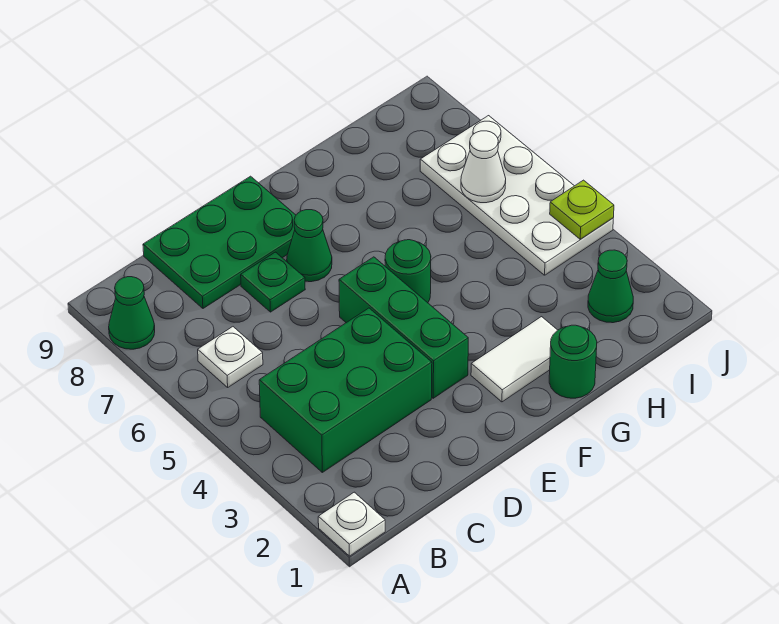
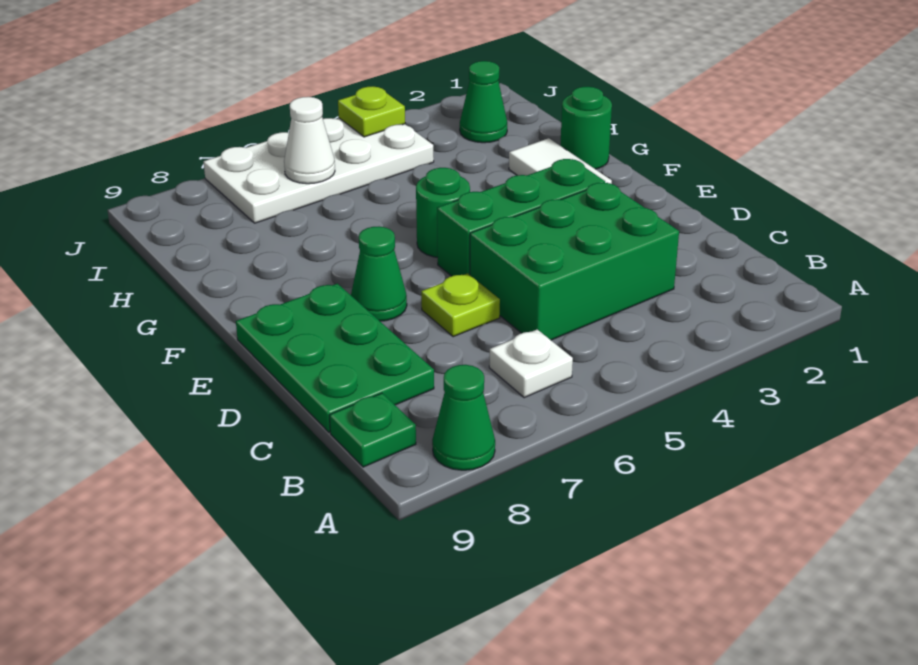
white plate A1 level 1 -> none
green brick B3:D4 level 1 -> green brick C3:D5 level 1
none -> lime plate D6 level 1
green plate D7 level 1 -> green plate B9 level 1

